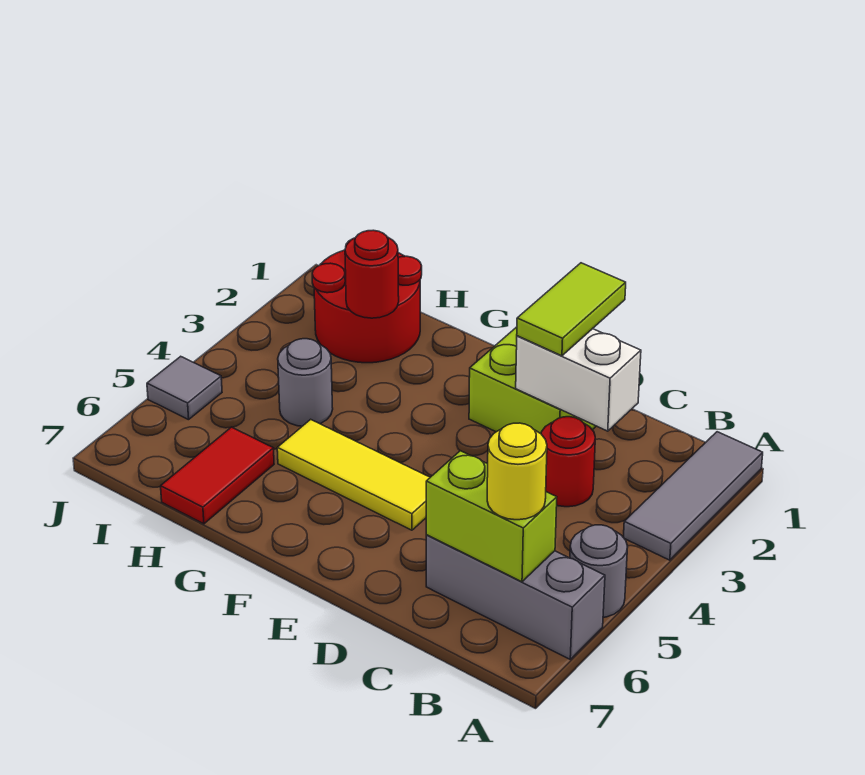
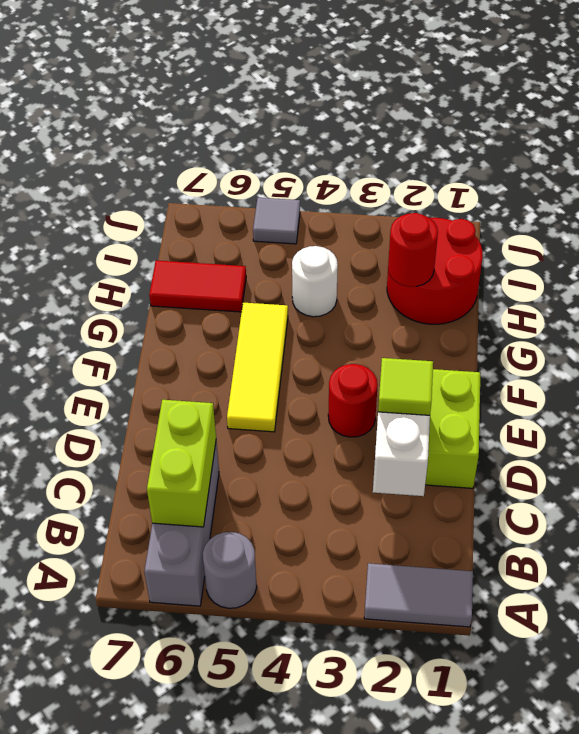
grey tile A1:A3 level 1 -> grey tile A1:A2 level 1
yellow round brick B6 level 3 -> none
red round brick C3 level 1 -> red round brick E3 level 1
lime tile D1:D2 level 3 -> lime tile D2 level 3
grey round brick H4 level 1 -> white round brick H4 level 1

